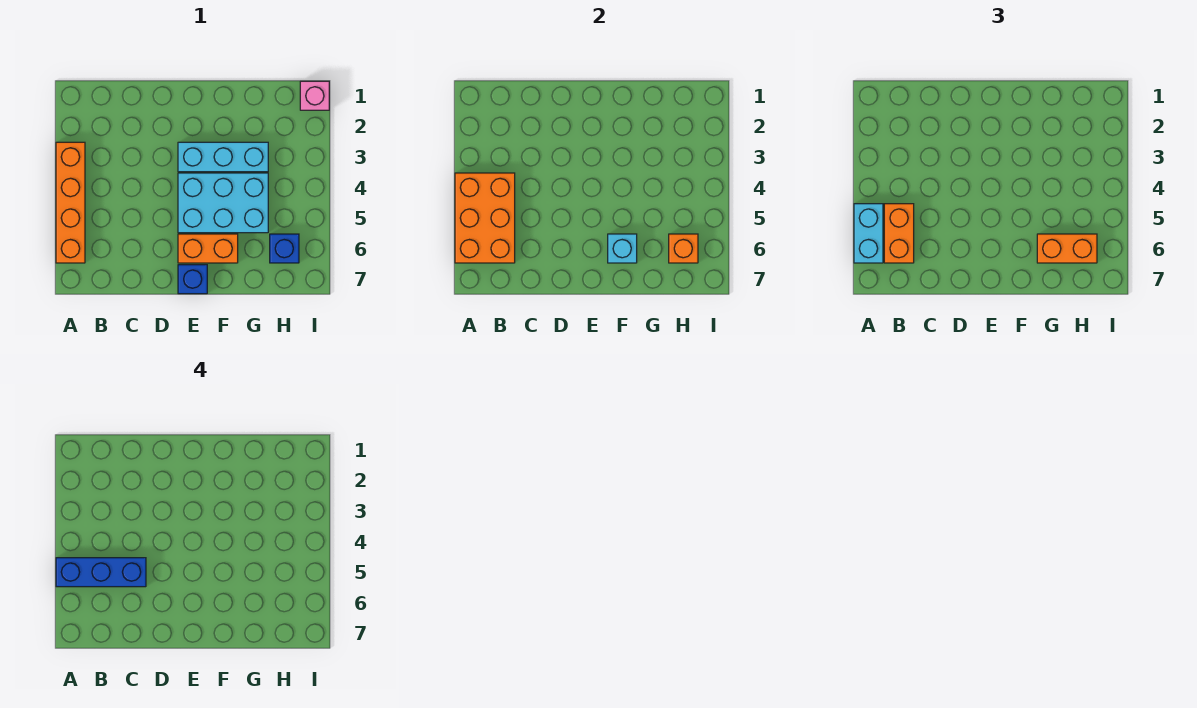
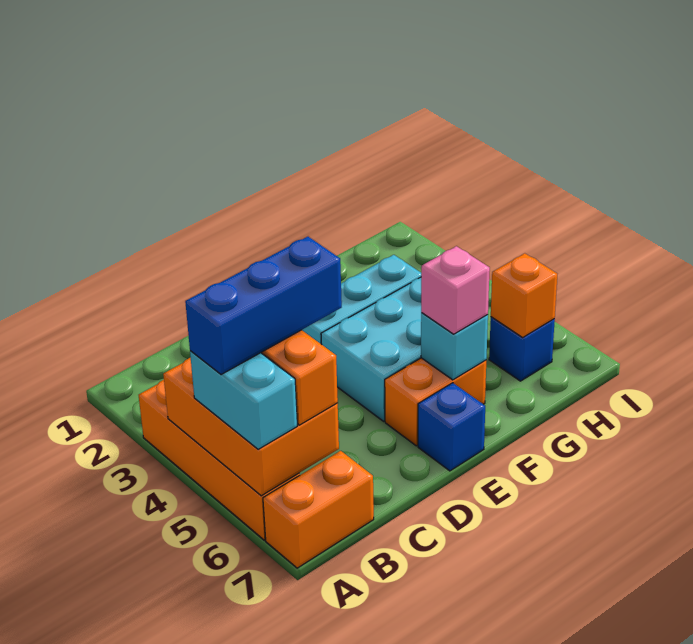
orange brick G6:H6 level 3 -> orange brick A7:B7 level 1
pink brick I1 level 1 -> pink brick F6 level 3

